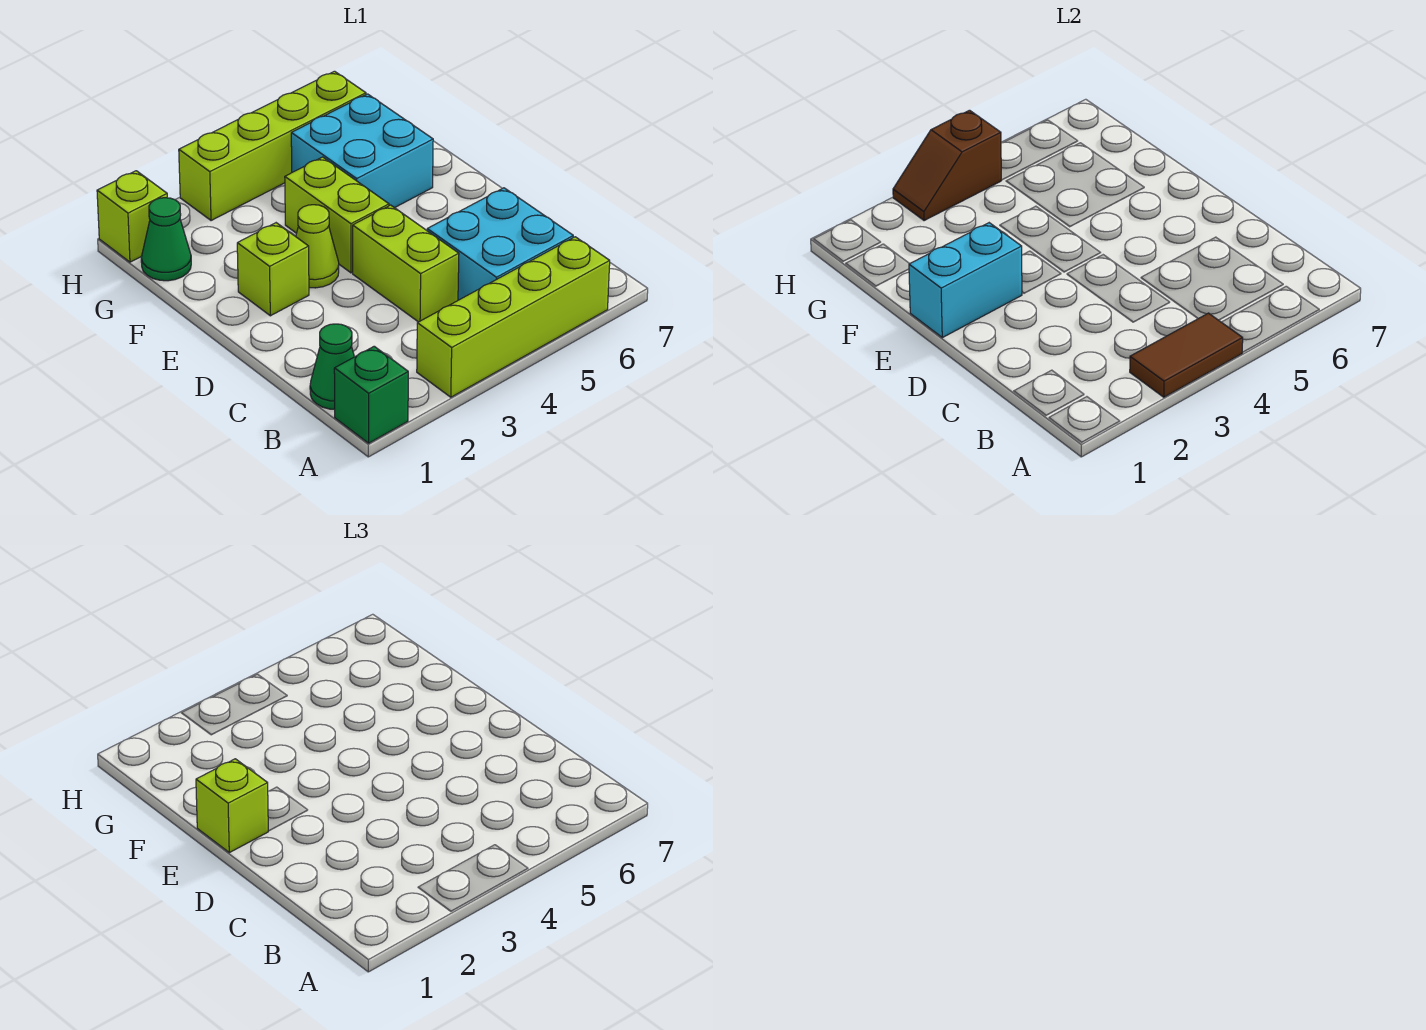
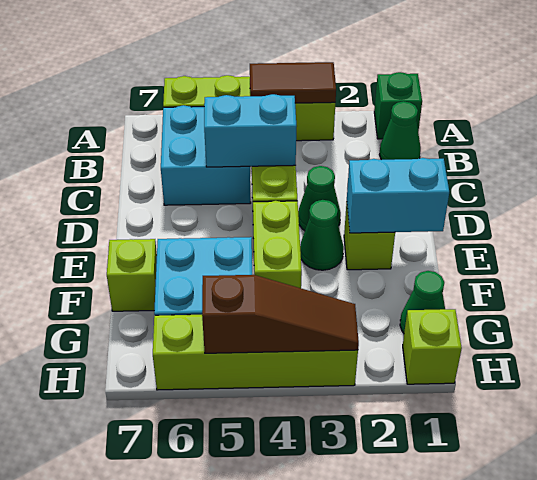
none -> cyan brick C4:C5 level 2
none -> green cone D3 level 1
lime brick E1 level 3 -> lime brick F7 level 1
lime cone E3 level 1 -> green cone E3 level 1
brown slope H3:H4 level 2 top 4 -> brown slope H3:H5 level 2 top 5

